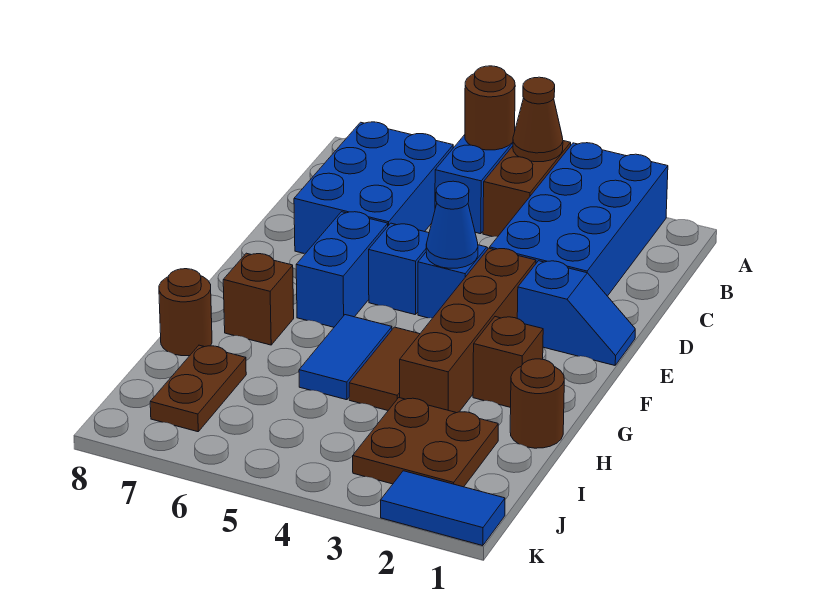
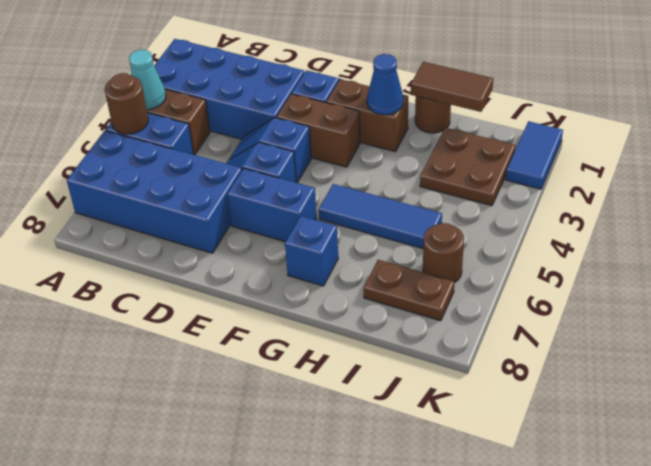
brown cone A4 level 2 -> cyan cone A4 level 2
blue brick B6:D7 level 1 -> blue brick A6:D7 level 1
brown brick E3:H3 level 1 -> brown brick E3:F3 level 1
blue cone E4 level 2 -> blue cone G2 level 2
brown brick G2 level 1 -> brown brick F2:G2 level 1
brown tile G4:H4 level 1 -> brown tile H1:I1 level 2
blue tile G5:H5 level 1 -> blue tile G5:I5 level 1
brown brick G7 level 1 -> blue brick G7 level 1
brown round brick H8 level 1 -> brown round brick J6 level 1

